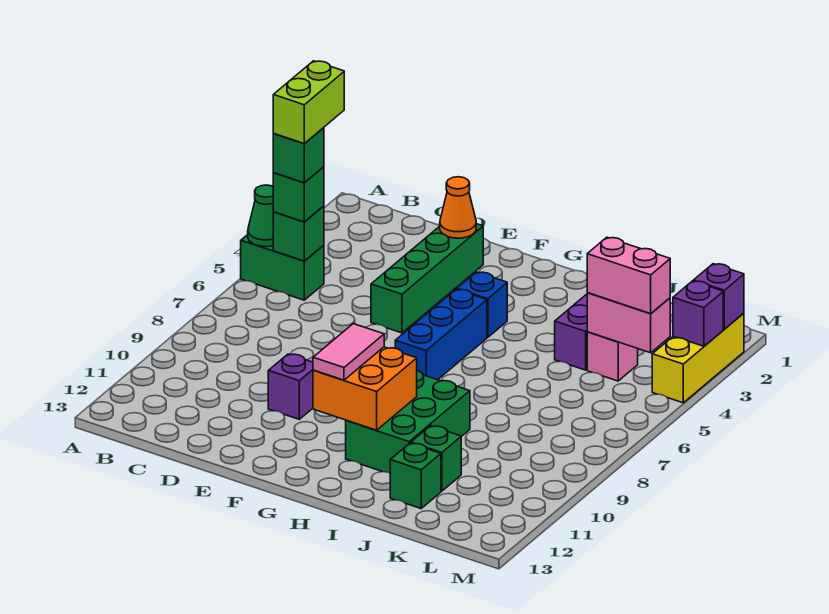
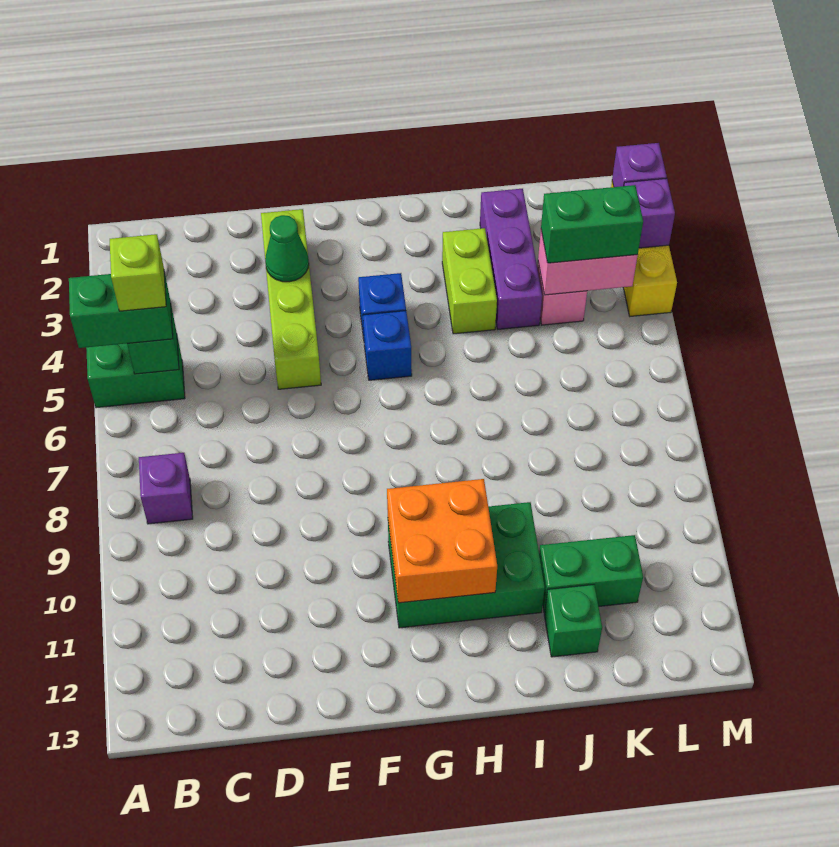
green cone A5 level 2 -> green cone E3 level 2
lime brick B4:B5 level 5 -> lime brick I3:I4 level 1
green brick B5 level 3 -> green brick A5:B5 level 3
green brick B5 level 4 -> lime brick B5 level 4
green brick E2:E5 level 1 -> lime brick E2:E5 level 1
orange cone E2 level 2 -> none
purple brick E10 level 1 -> purple brick B8 level 1
blue brick G5:G7 level 1 -> blue brick G5 level 1
pink tile G10:G11 level 3 -> none
green brick H9:I11 level 1 -> green brick G10:I11 level 1
green brick J11 level 1 -> green brick J11:K11 level 1
pink brick K4:L4 level 3 -> green brick K4:L4 level 3

